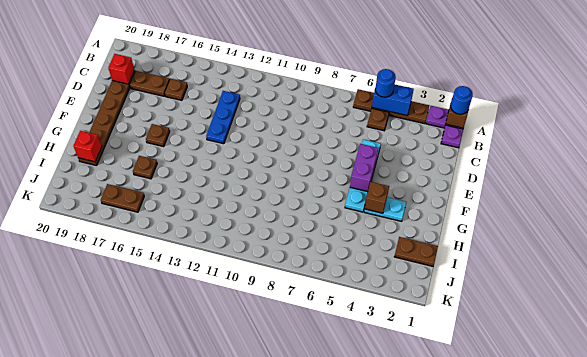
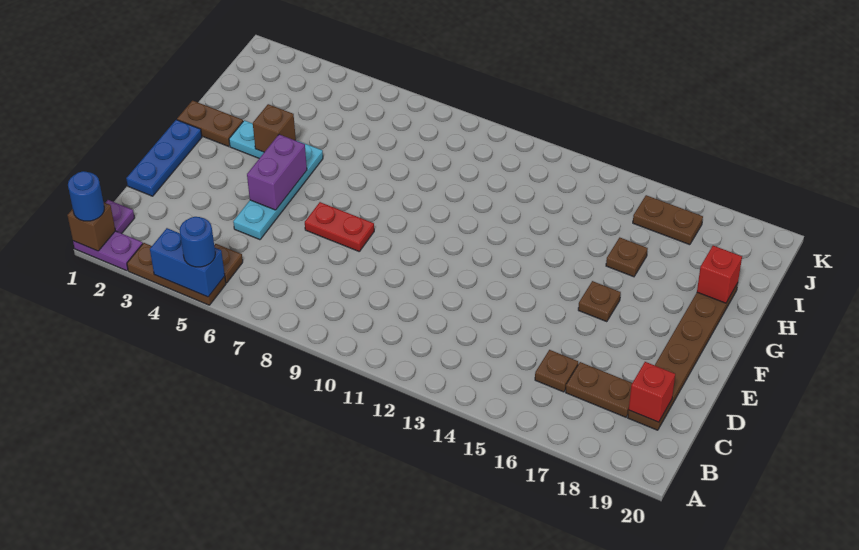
brown plate A3:A6 level 1 -> brown plate A3:A5 level 1
blue plate C13:E13 level 1 -> blue plate D1:F1 level 1
none -> red plate E7:E8 level 1
brown plate I1:I2 level 1 -> brown plate G1:G2 level 1

